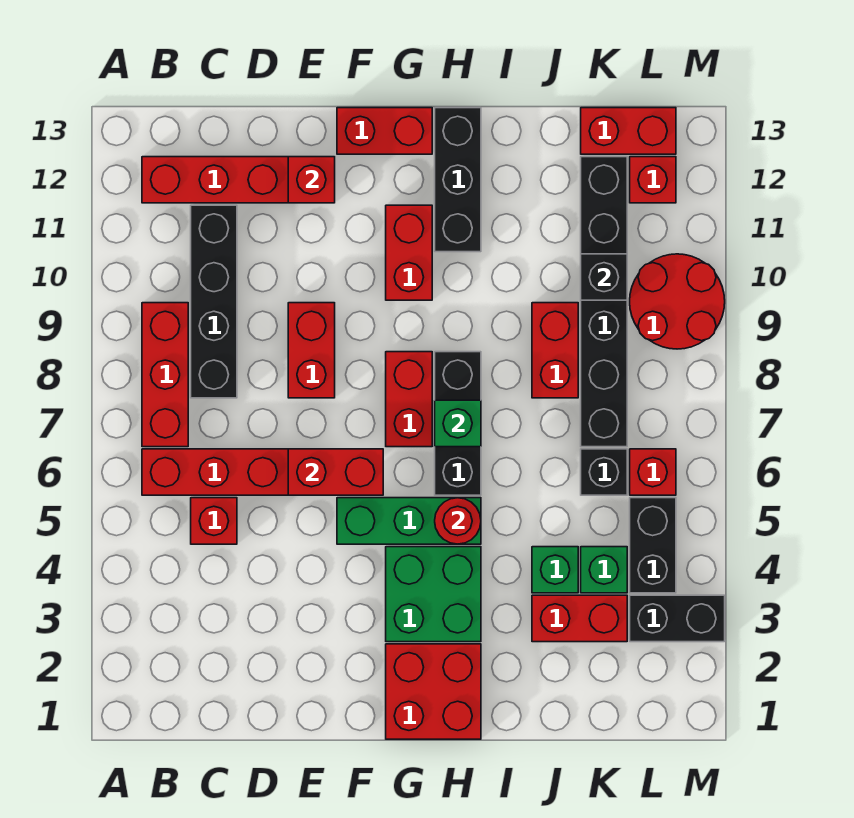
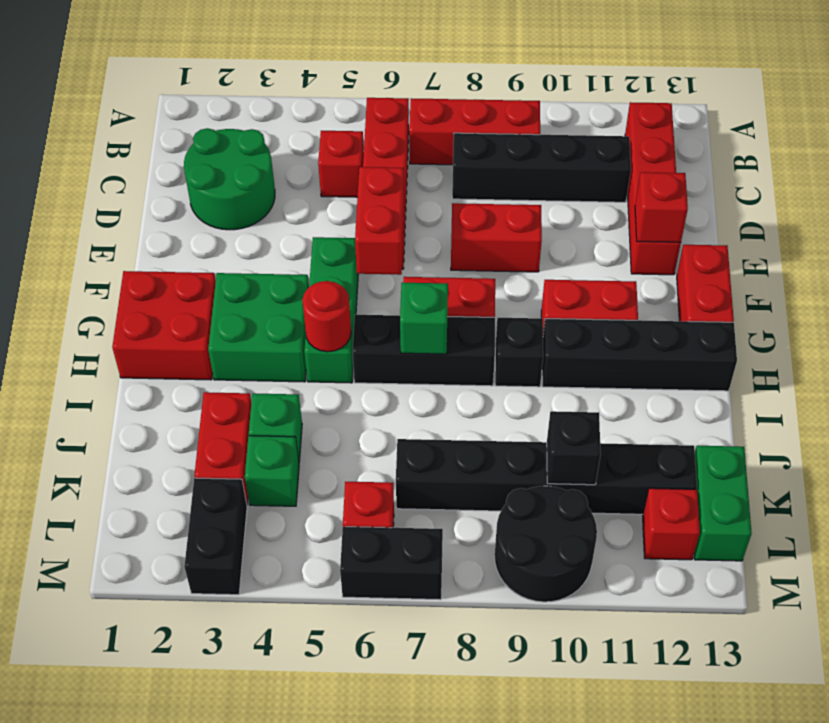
none -> green round brick C2:D3 level 1
black brick H11:H13 level 1 -> black brick H10:H13 level 1
red brick J8:J9 level 1 -> none
black brick K6 level 1 -> black brick H9 level 1
red brick K13:L13 level 1 -> green brick K13:L13 level 1
black brick L4:L5 level 1 -> black brick M6:M7 level 1
red round brick L9:M10 level 1 -> black round brick L9:M10 level 1

